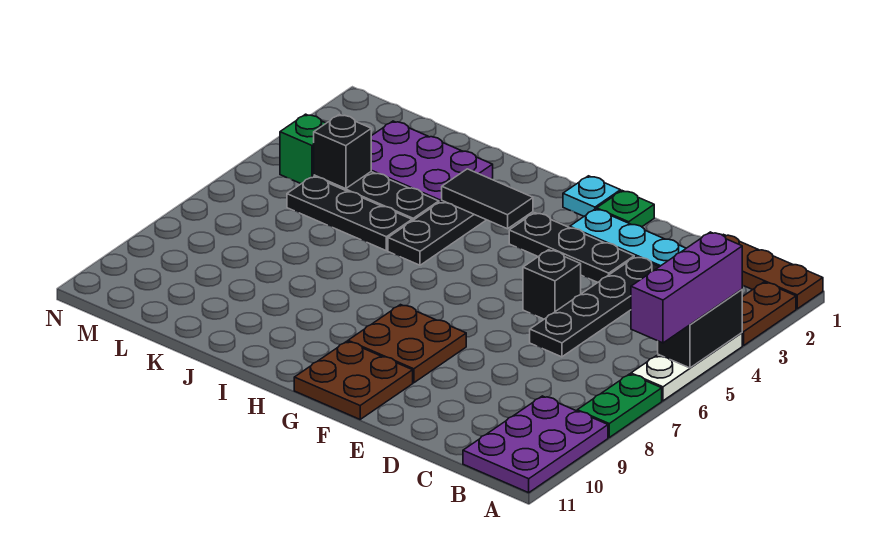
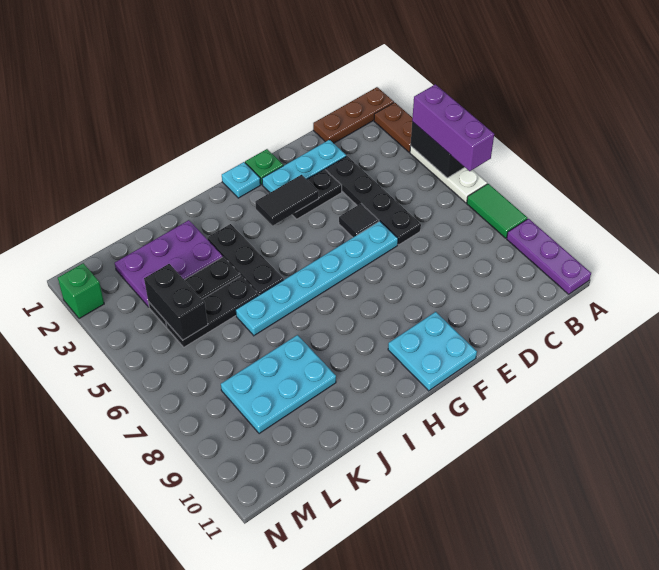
green plate A7:A8 level 1 -> green tile A7:A8 level 1
purple plate A9:B11 level 1 -> purple plate A9:A11 level 1
black plate E3:G3 level 1 -> black plate E3:F3 level 1
black brick E5 level 1 -> black tile E5 level 1
none -> cyan plate E6:J6 level 1
brown plate F8:G9 level 1 -> none
brown plate F10:G11 level 1 -> cyan plate F10:G11 level 1
black tile H3:I3 level 2 -> black tile F3:G3 level 2
none -> cyan plate J8:L9 level 1
black brick L4 level 2 -> black brick L4:L5 level 2
green brick M4 level 1 -> green brick N2 level 1

